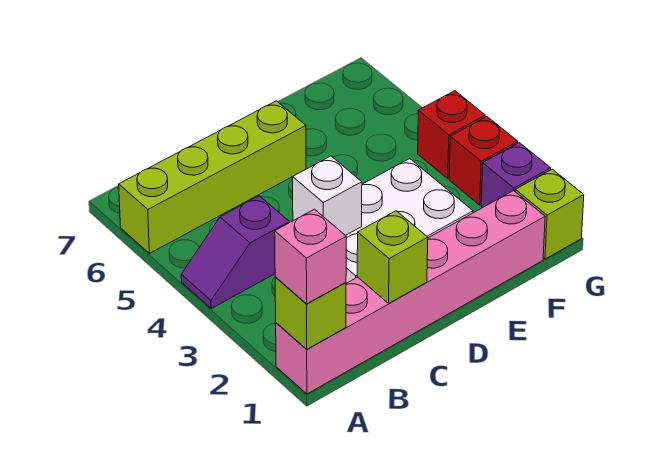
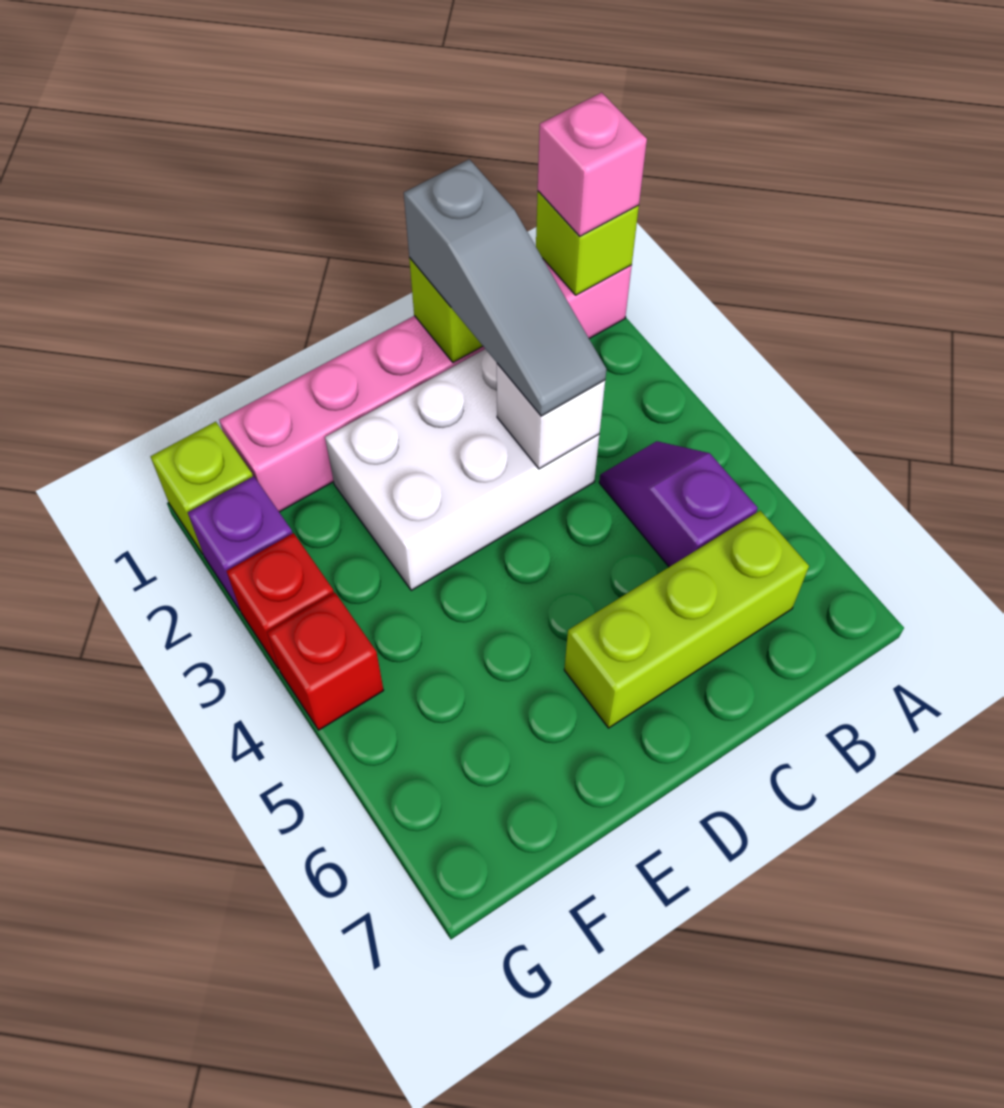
purple slope A4:B4 level 1 top B -> purple slope B4:B5 level 1 top 5
lime brick A6:D6 level 1 -> lime brick B6:D6 level 1
none -> grey slope C1:C3 level 3 top 1

